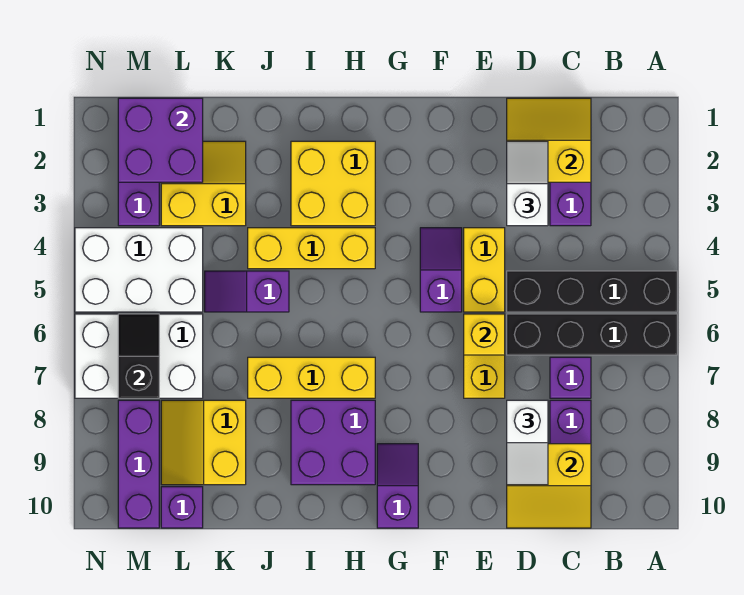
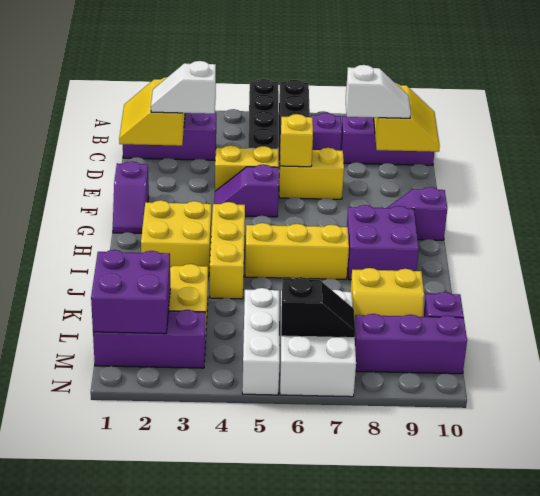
yellow brick H7:J7 level 1 -> yellow brick I5:I7 level 1
purple slope J5:K5 level 1 top J -> purple slope F1:G1 level 1 top F
white brick L4:N5 level 1 -> white brick L5:N5 level 1
black slope M6:M7 level 2 top 7 -> black slope M6:M7 level 2 top 6

